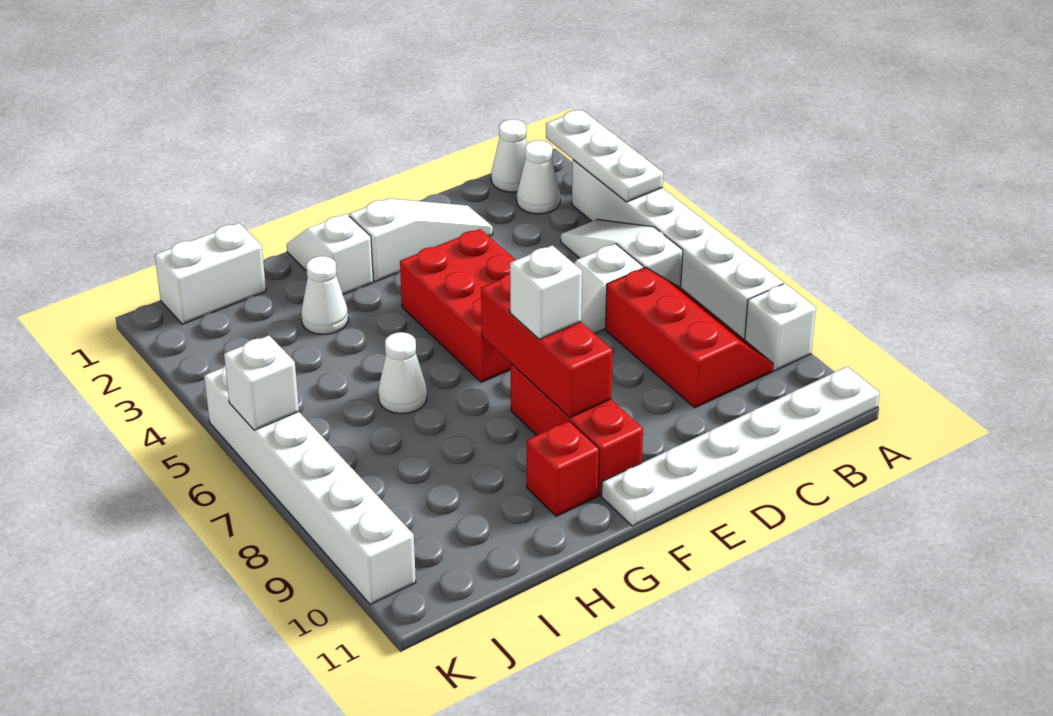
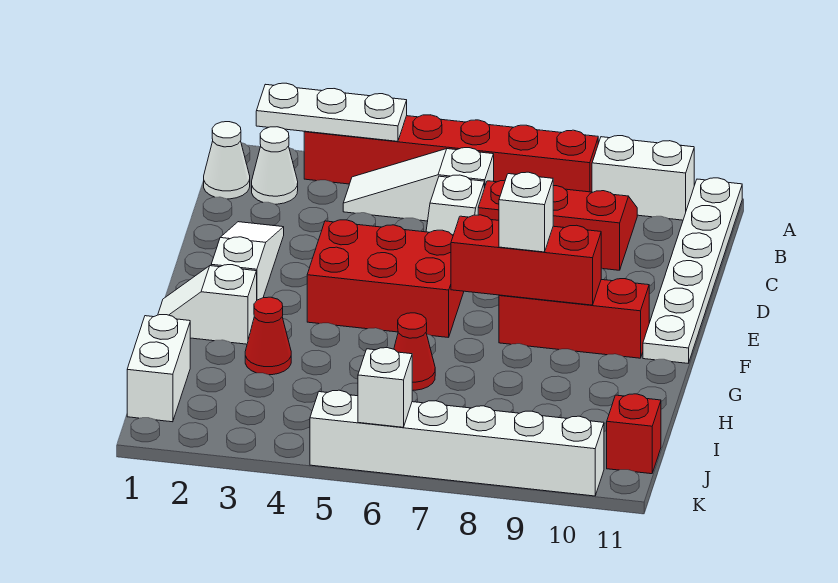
white brick A3:A8 level 1 -> red brick A3:A8 level 1
white brick A9 level 1 -> white brick A9:A10 level 1
red brick G10 level 1 -> red brick J11 level 1
white cone H3 level 1 -> red cone H3 level 1
white cone H6 level 1 -> red cone H6 level 1

